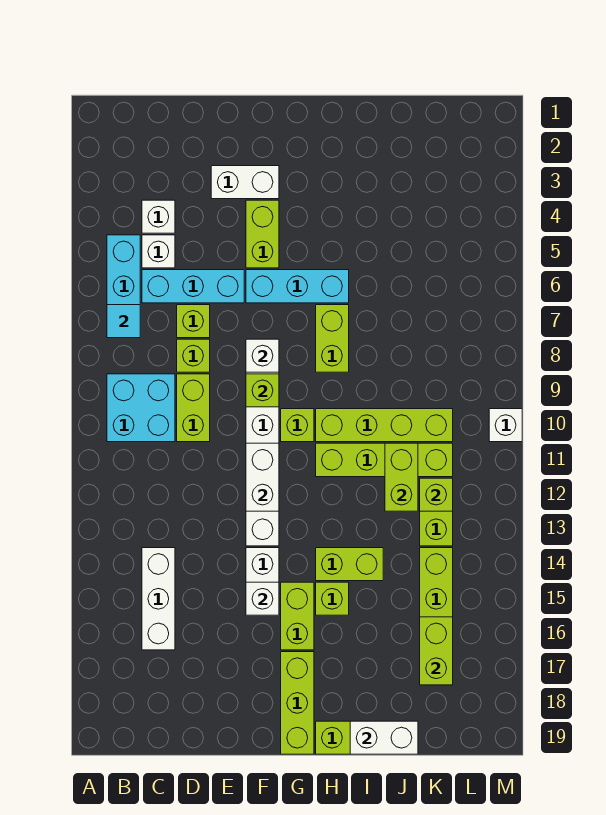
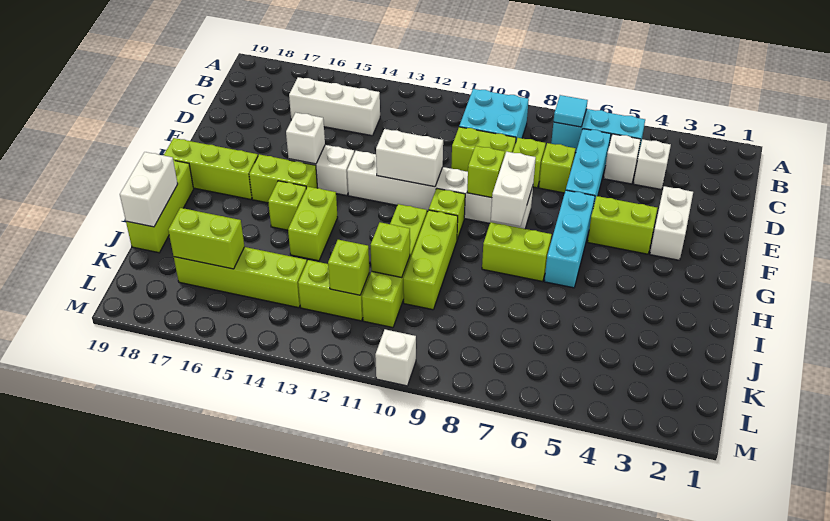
white brick F8 level 2 -> white brick F8:G8 level 2
lime brick H10:K10 level 1 -> lime brick H10:J10 level 1
lime brick J11:J12 level 2 -> lime brick J11 level 2

